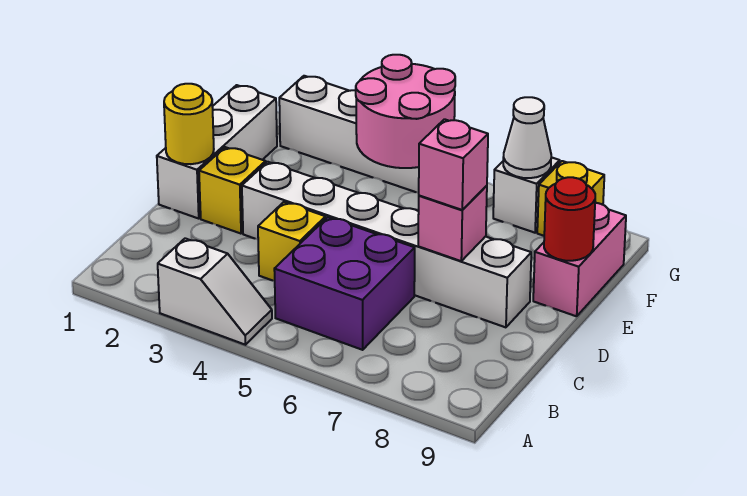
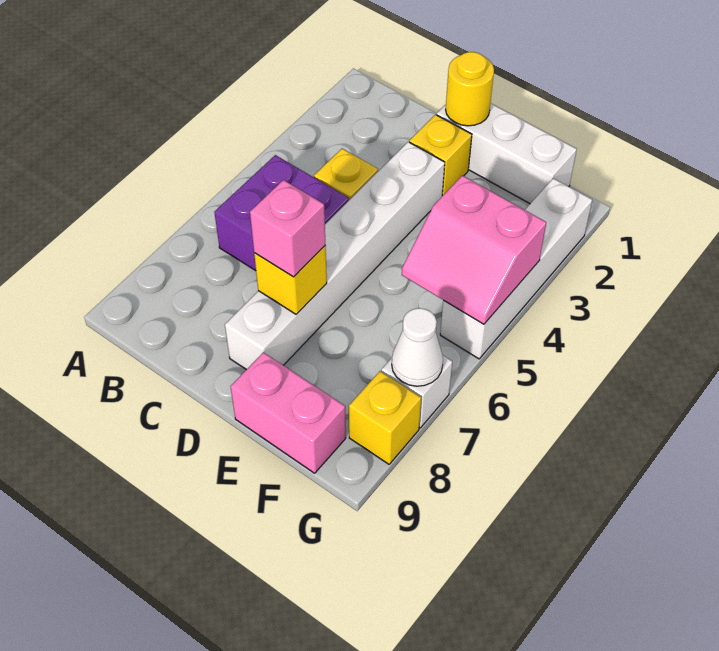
white slope A3:A4 level 1 top 3 -> none
pink brick D7 level 2 -> yellow brick D7 level 2
red round brick E9 level 2 -> none
pink round brick F4:G5 level 2 -> pink slope F4:G5 level 2 top 4

